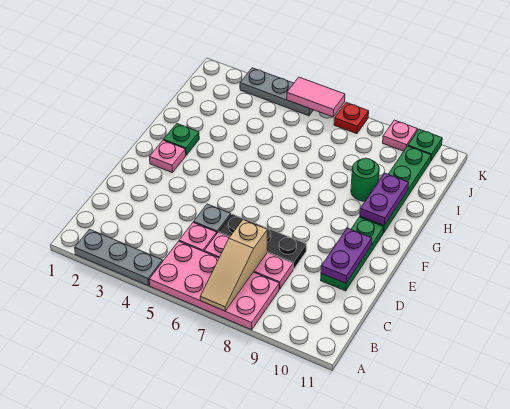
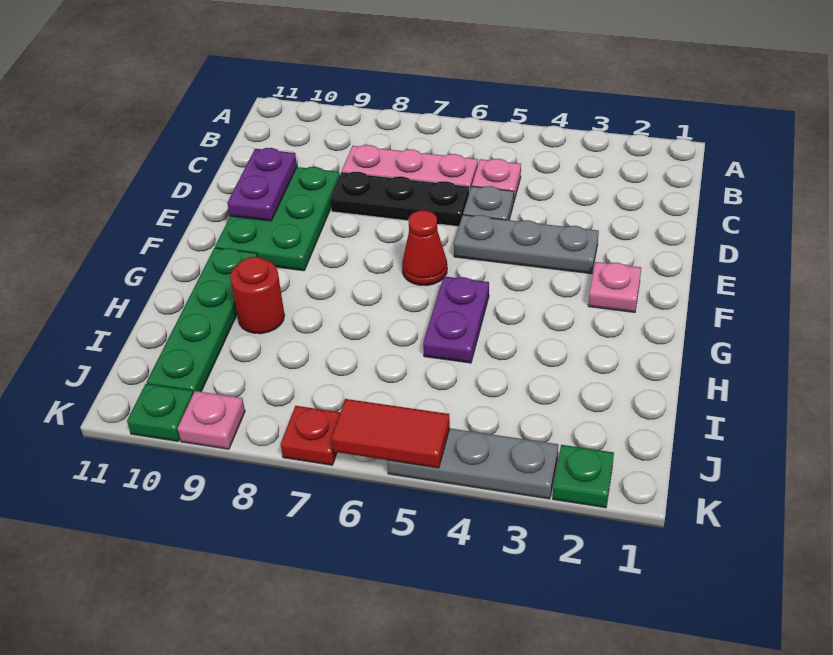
grey plate A2:A4 level 1 -> grey plate E3:E5 level 1
pink plate A5:B8 level 1 -> none
tan slope A7:C7 level 2 top C -> none
green plate D10:F10 level 1 -> green plate D9:F10 level 1
none -> red cone F6 level 1
green plate G2 level 1 -> green plate K2 level 1
purple plate G10:H10 level 2 -> purple plate G5:H5 level 1
green round brick H9 level 1 -> red round brick H9 level 1
pink tile K5:K6 level 2 -> red tile K5:K6 level 2

